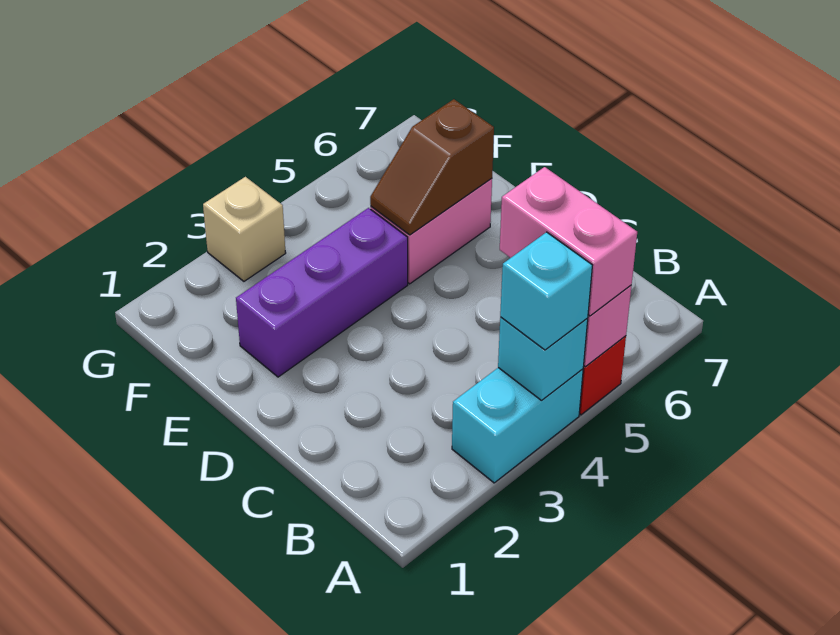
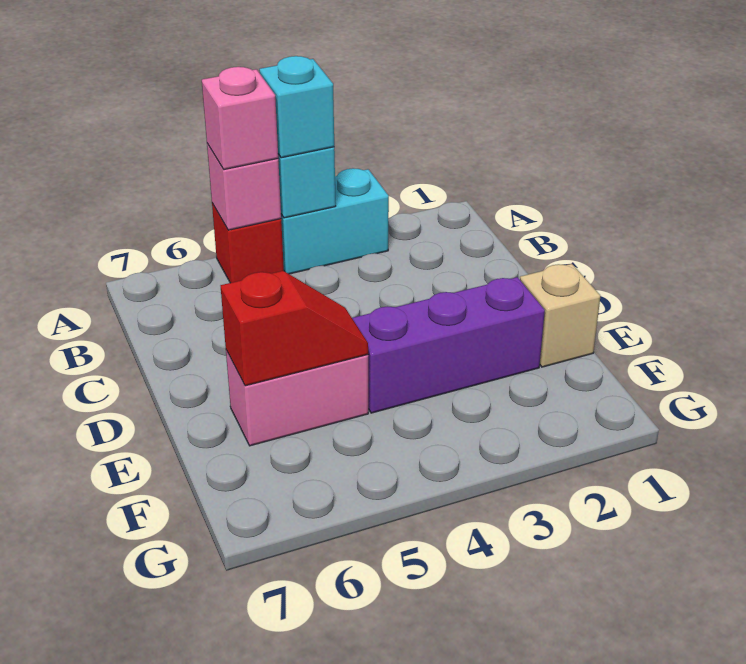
pink brick A5:B5 level 3 -> pink brick A5 level 3
brown slope E5:E6 level 2 top 6 -> red slope E5:E6 level 2 top 6
tan brick G3 level 1 -> tan brick E1 level 1

